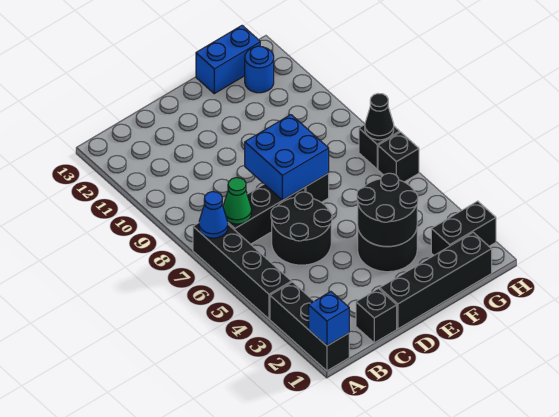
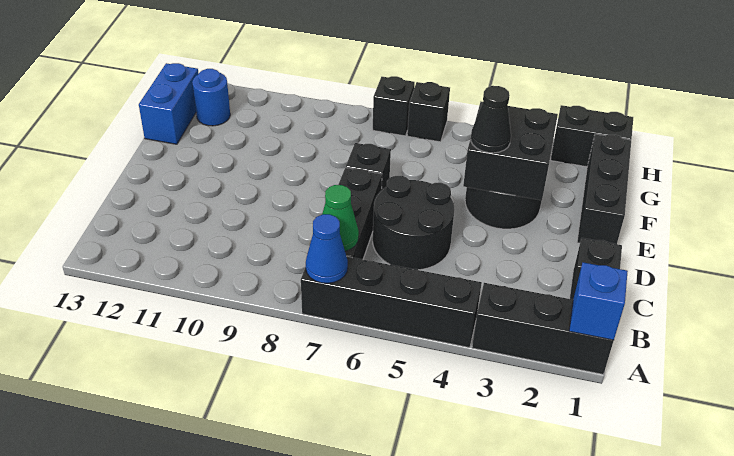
black brick D1:G1 level 1 -> black brick E1:G1 level 1
blue brick D7:E8 level 2 -> none
black round brick E3:F4 level 2 -> black brick E3:F4 level 2
black brick G2:H2 level 1 -> black brick H1:H2 level 1
black cone H7 level 2 -> black cone E4 level 3

